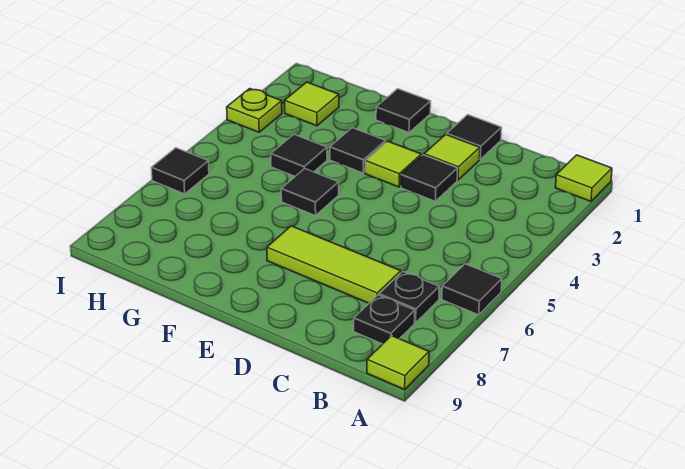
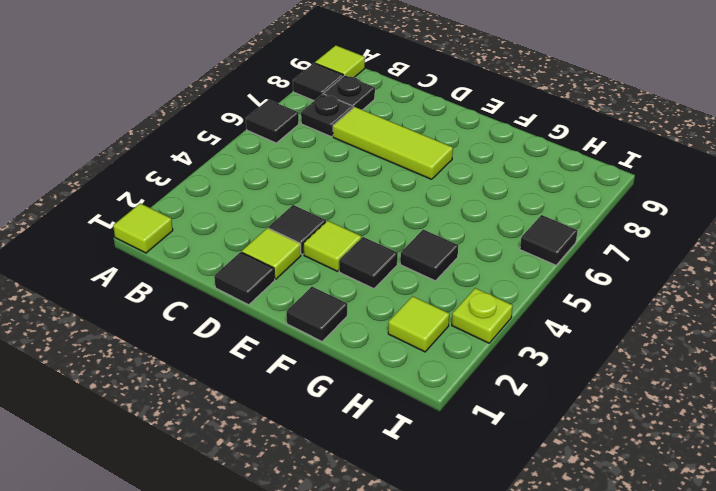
black tile F5 level 1 -> black tile A8 level 1

